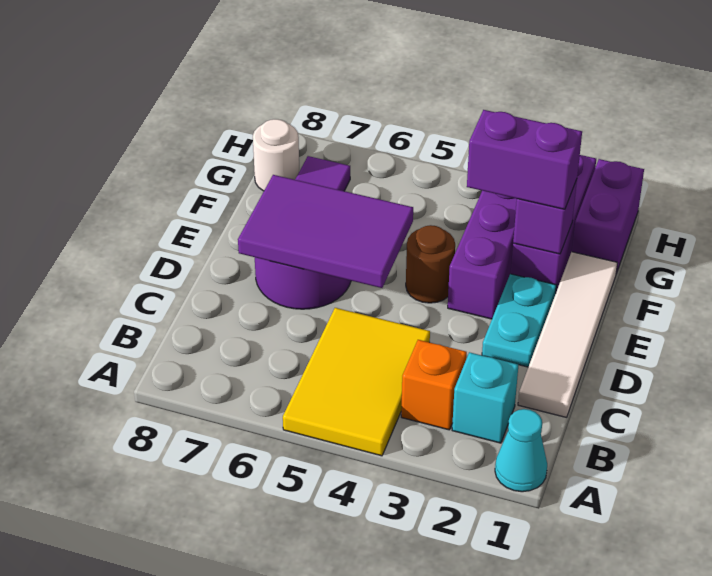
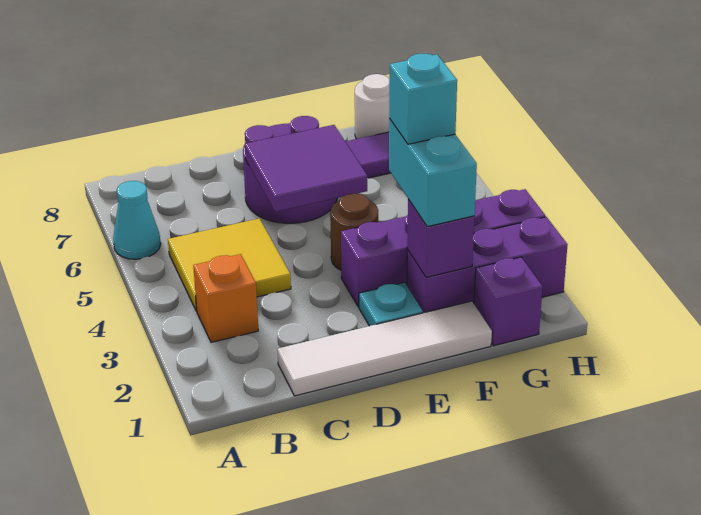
cyan cone A1 level 1 -> cyan cone A6 level 1
yellow tile A4:C5 level 1 -> yellow tile B4:C5 level 1
cyan brick B2 level 1 -> cyan brick F3 level 4
cyan plate D2:E2 level 1 -> cyan plate E2 level 1
purple tile D5:E7 level 2 -> purple tile D5:E6 level 2
purple brick F2:F3 level 3 -> cyan brick F2:F3 level 3
purple brick G1:H1 level 1 -> purple brick G1 level 1

